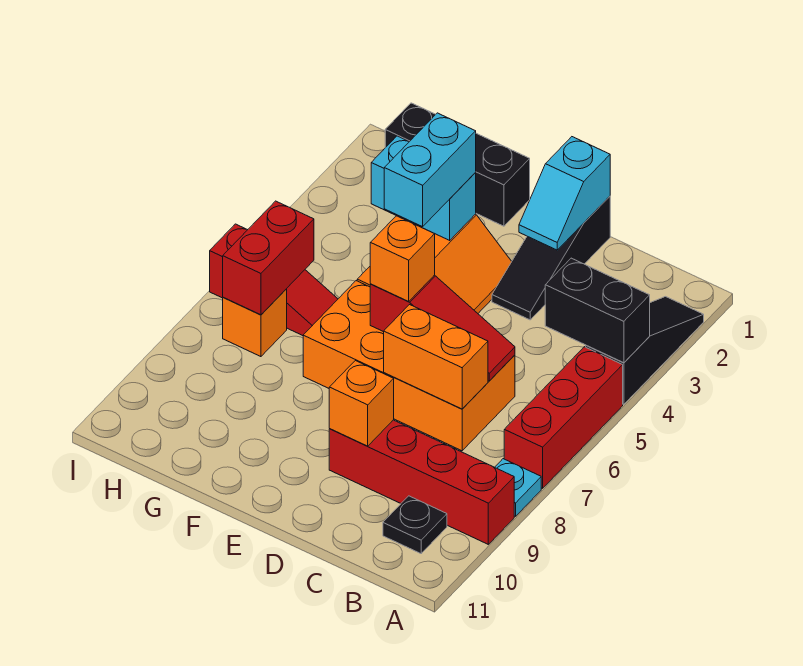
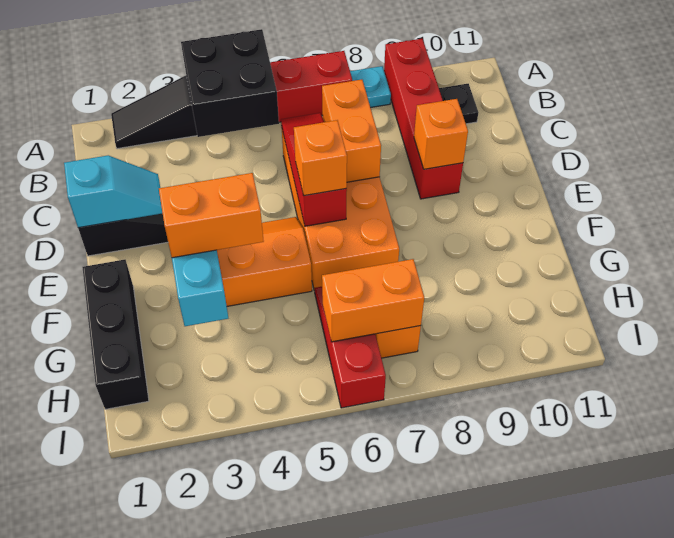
black brick A4:B4 level 2 -> black brick A4:B5 level 2
cyan brick F3:F4 level 3 -> orange brick F3:F4 level 3
red brick H6:H7 level 2 -> orange brick H6:H7 level 2

